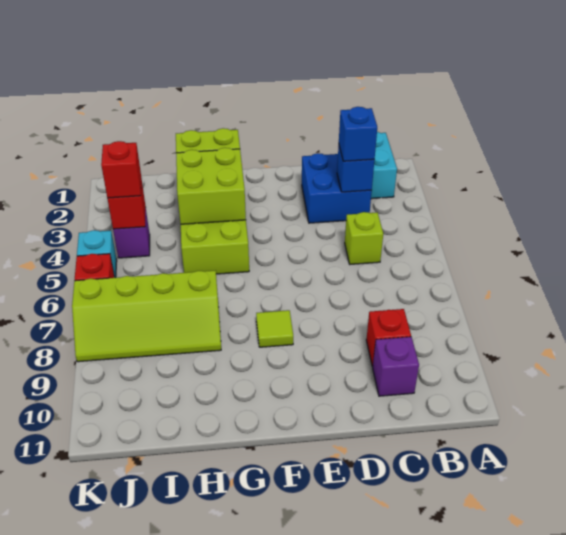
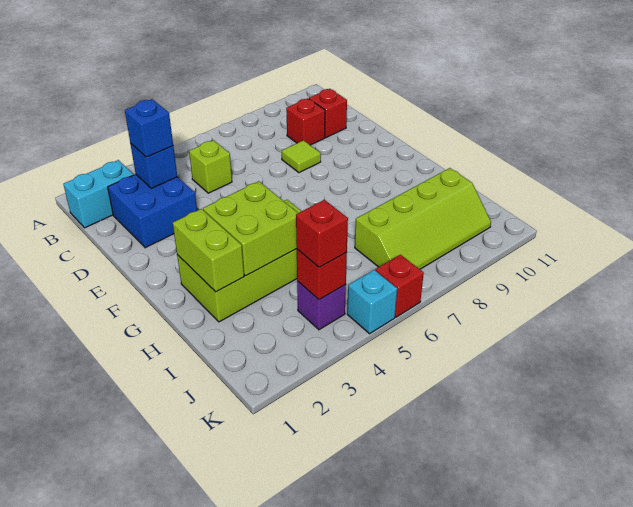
purple brick C10 level 1 -> red brick C10 level 1
lime tile F8 level 1 -> lime tile D8 level 1
lime slope H7:K8 level 1 top 7 -> lime slope I7:J10 level 1 top I

